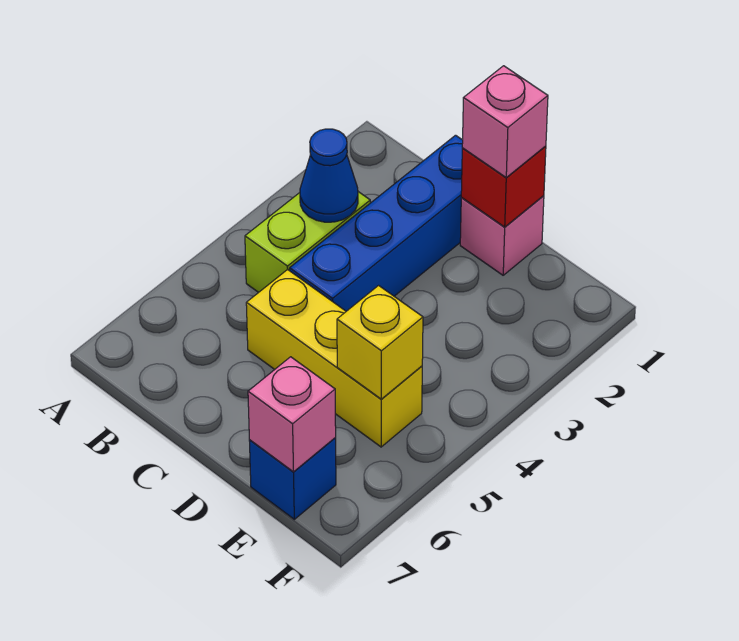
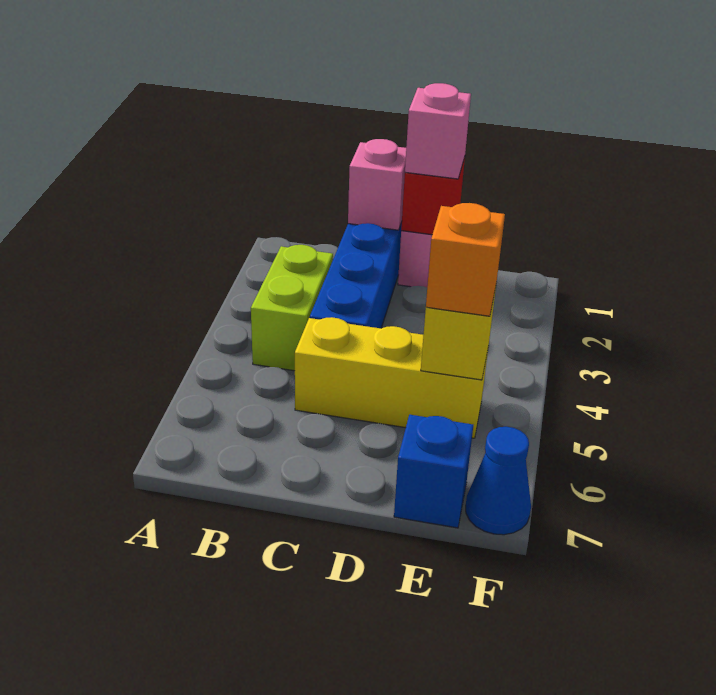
blue cone B3 level 2 -> blue cone F7 level 1
none -> orange brick E5 level 3
pink brick E7 level 2 -> pink brick C1 level 2

